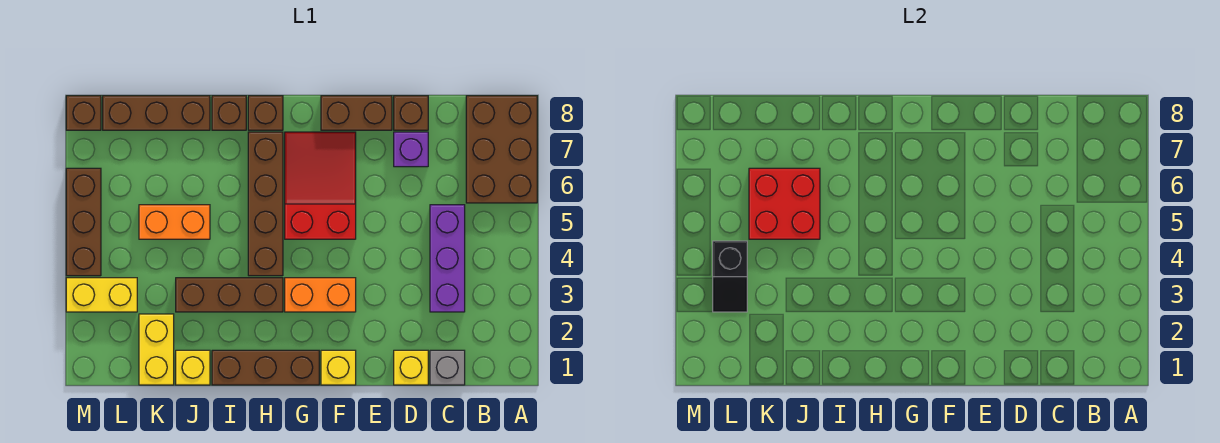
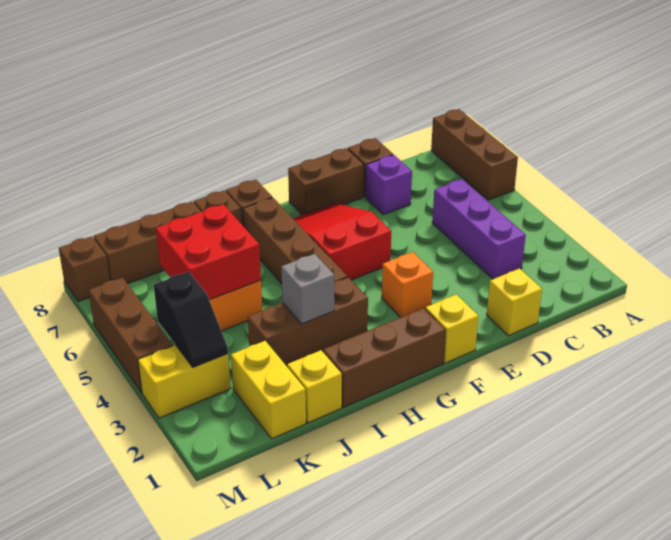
brown brick A6:B8 level 1 -> brown brick A6:A8 level 1
grey brick C1 level 1 -> grey brick I3 level 2
orange brick F3:G3 level 1 -> orange brick F3 level 1

